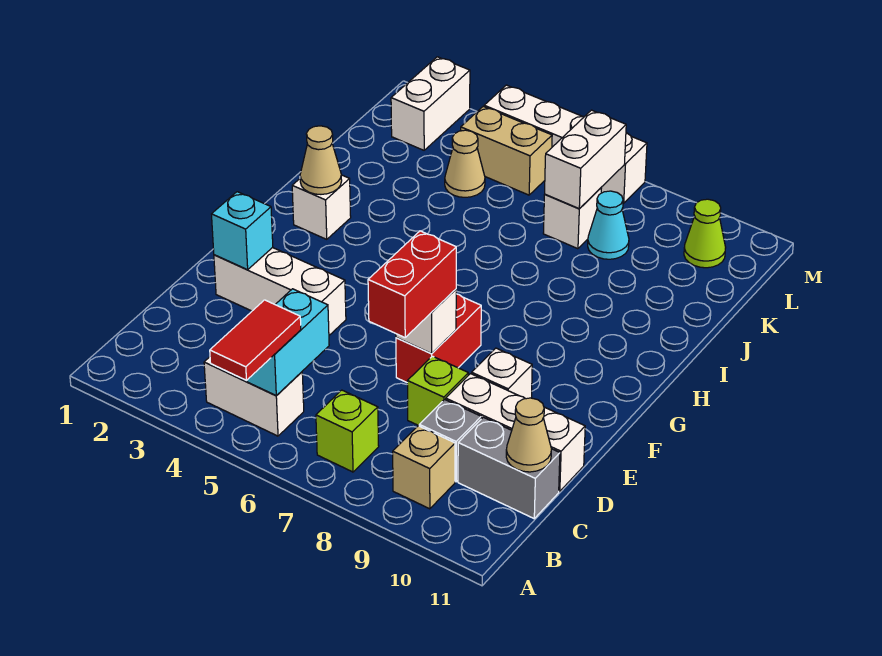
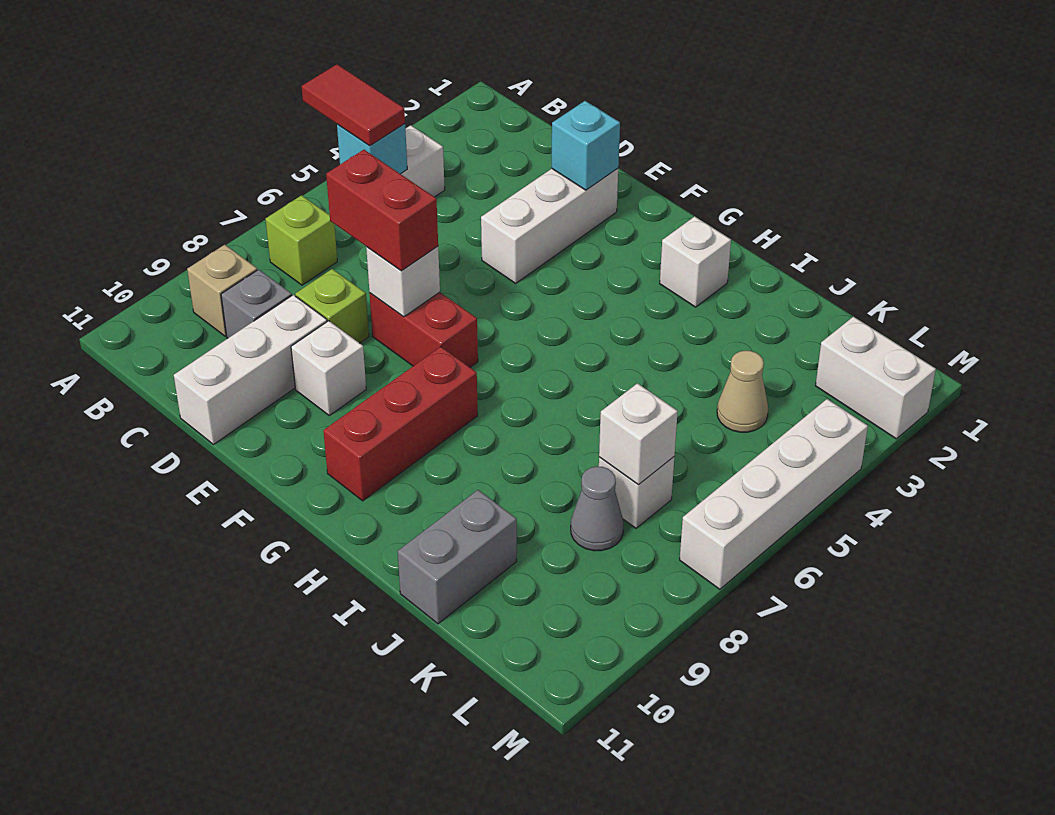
cyan brick B5:C5 level 2 -> cyan brick B5 level 2
grey brick C10:C11 level 1 -> grey brick J10:J11 level 1
tan cone C11 level 2 -> none
none -> red brick G8:G10 level 1
tan cone H2 level 2 -> none
white brick K7:L7 level 2 -> white brick K7 level 2
cyan cone K8 level 1 -> grey cone K8 level 1
tan brick L4:L5 level 1 -> none
lime cone L10 level 1 -> none

